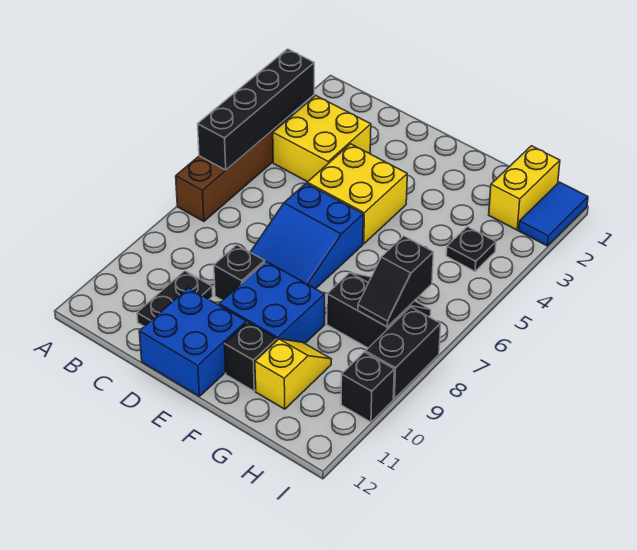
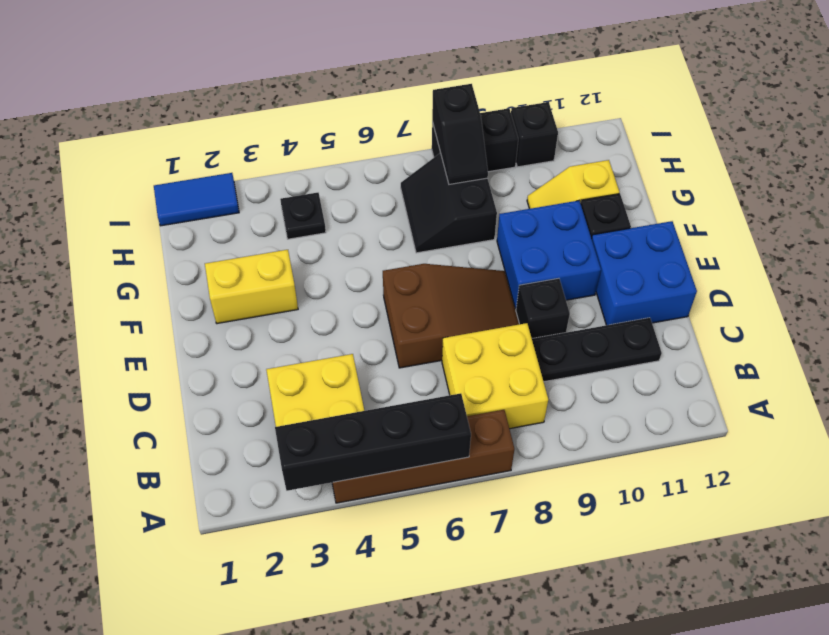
black plate C10:C11 level 1 -> black plate C9:C11 level 1
yellow brick D4:E5 level 1 -> yellow brick B7:C8 level 1
blue slope D6:E8 level 1 top 6 -> brown slope D6:E8 level 1 top 6
yellow brick H1:H2 level 1 -> yellow brick F2:F3 level 1
black slope H7:H8 level 2 top 7 -> black slope H8:I8 level 2 top I

